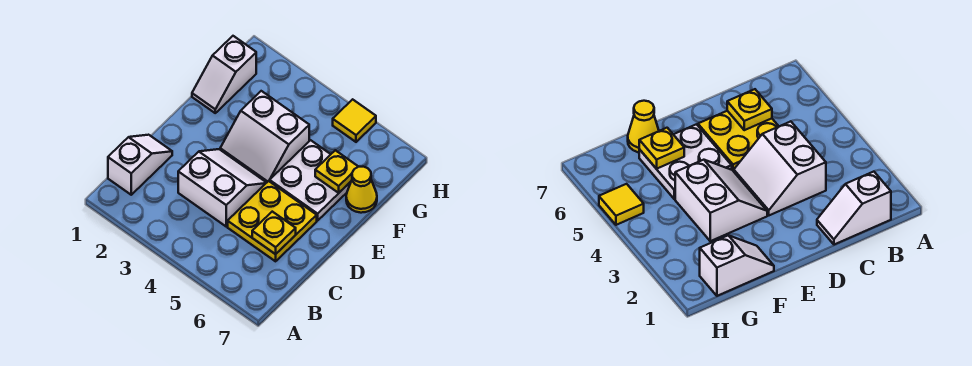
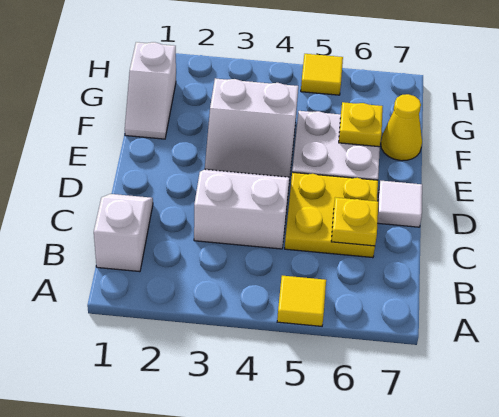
none -> yellow tile A5 level 1
none -> white tile D7 level 1

